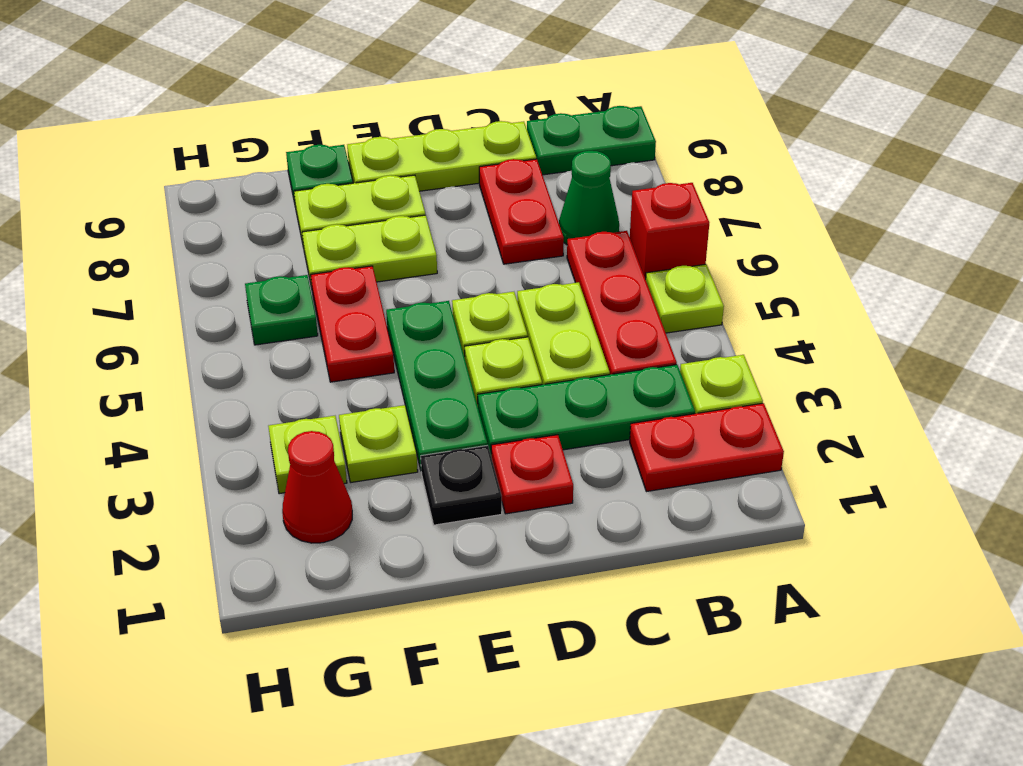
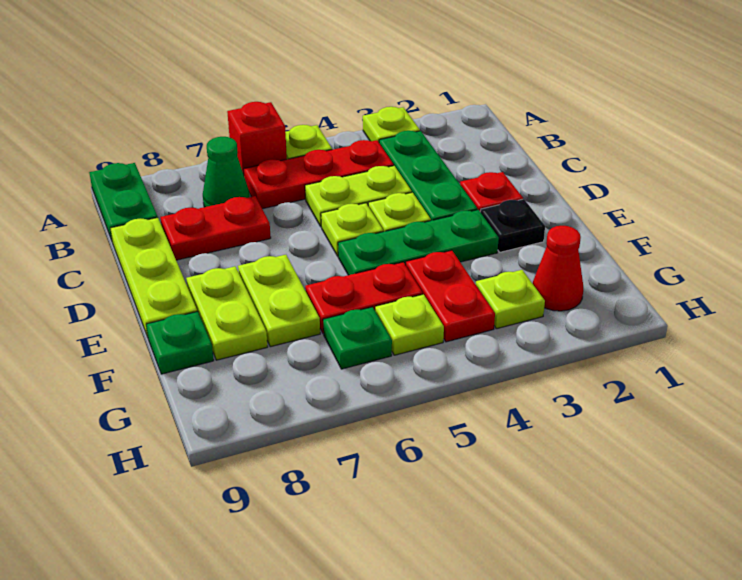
red plate A2:B2 level 1 -> red plate F4:G4 level 1
lime plate F3 level 1 -> lime plate G5 level 1

